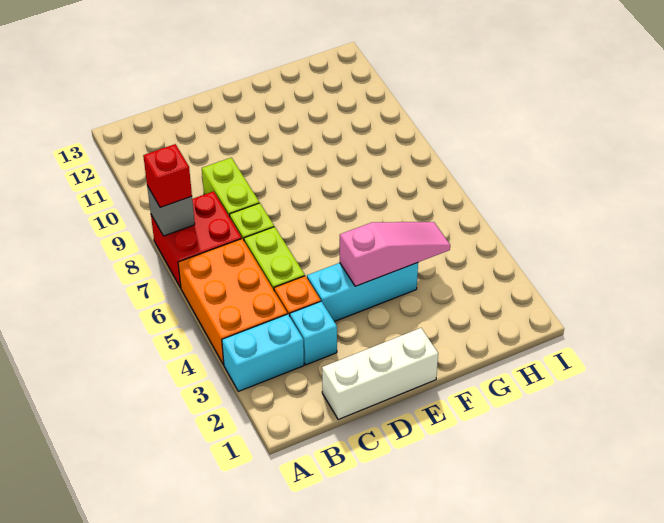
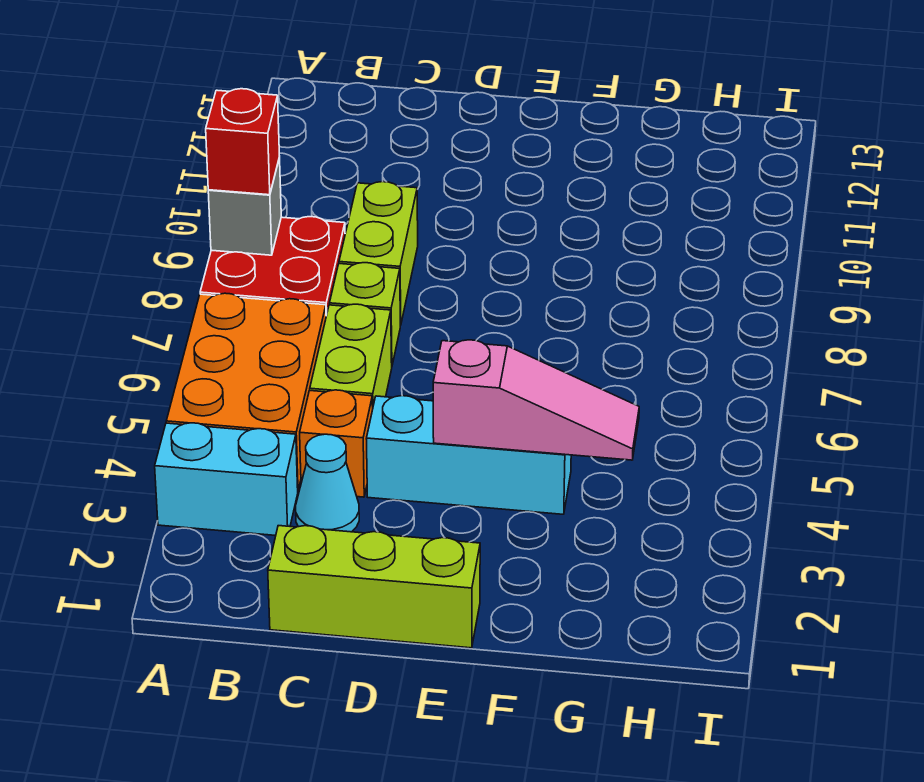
white brick C1:E1 level 1 -> lime brick C1:E1 level 1
cyan brick C3 level 1 -> cyan cone C3 level 1

